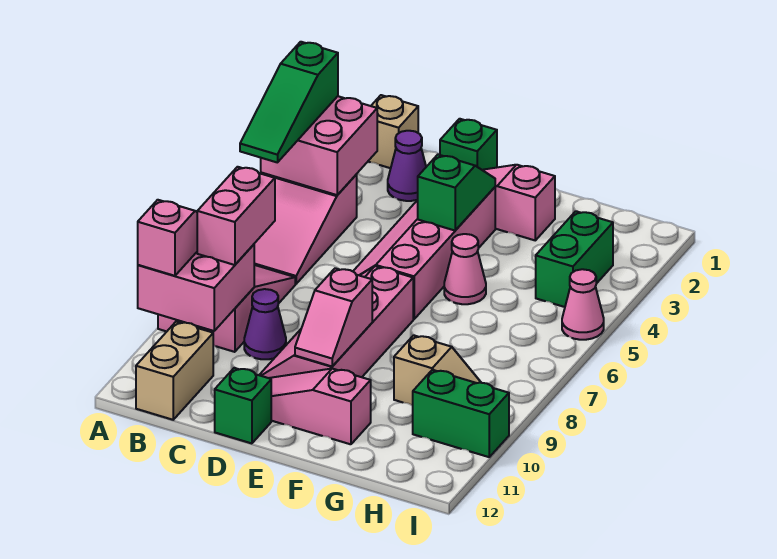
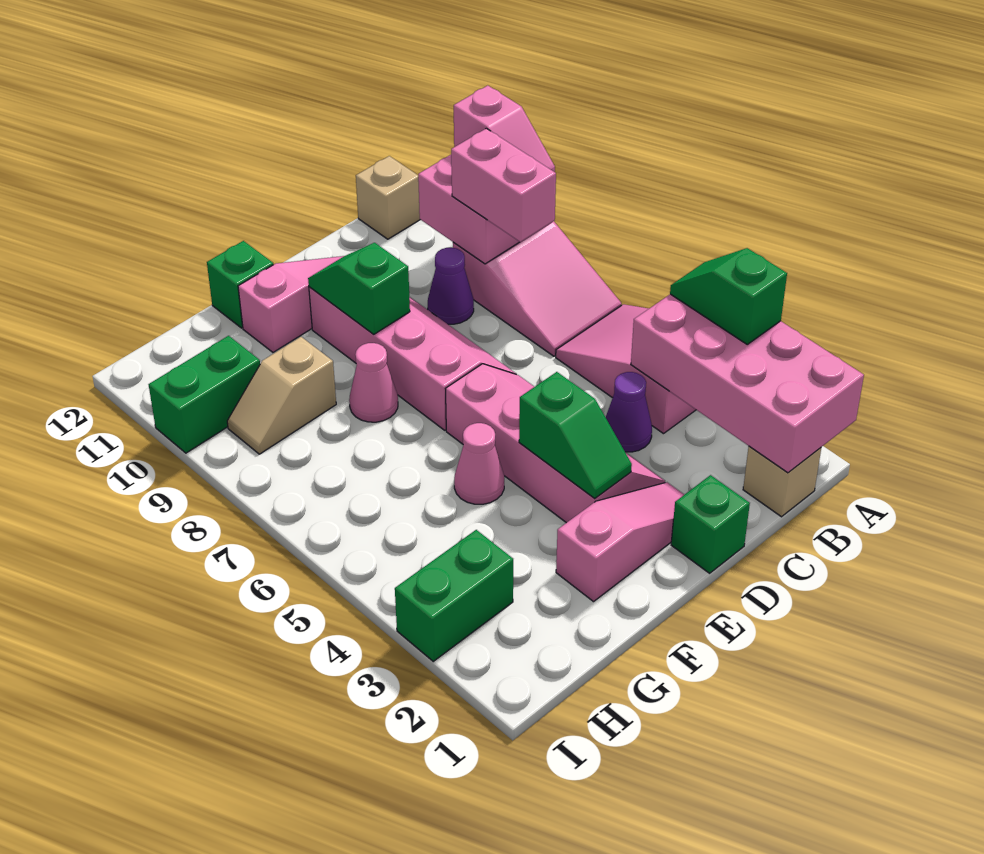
pink brick A3:B4 level 2 -> pink brick A1:B4 level 2
green slope A3:A5 level 3 top 3 -> green slope A3:A4 level 3 top 3
tan brick B11:B12 level 1 -> tan brick B12 level 1
purple cone C2 level 1 -> purple cone C4 level 1
green brick D12 level 1 -> green brick F12 level 1
pink slope E9:E10 level 2 top 9 -> green slope E9:E10 level 2 top 9
green brick H3:H4 level 1 -> green brick H3:I3 level 1
pink cone I5 level 1 -> pink cone F8 level 1

